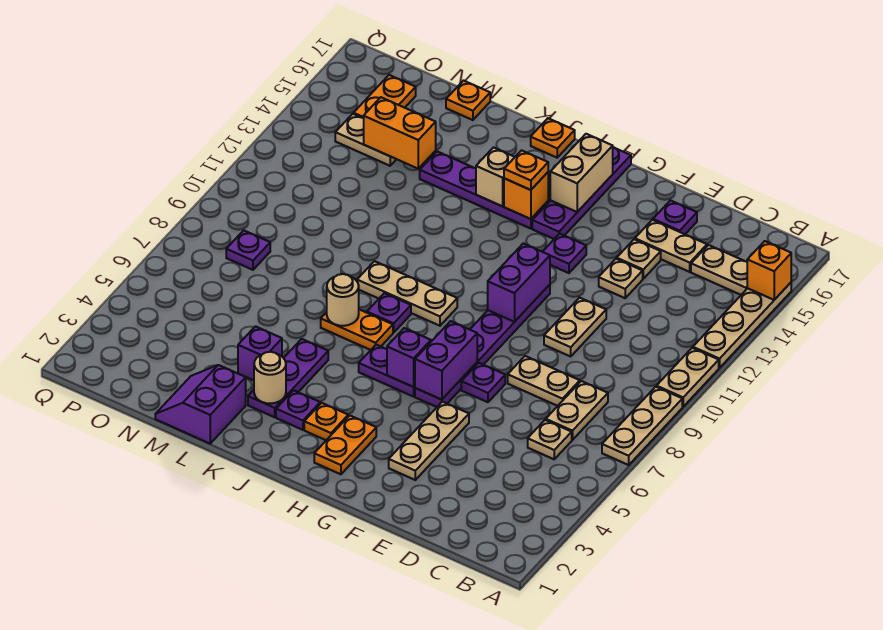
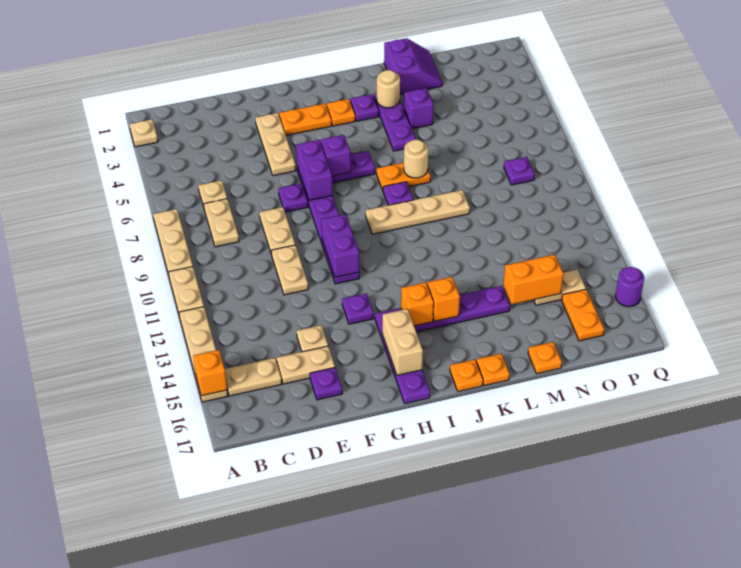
tan plate D8:E8 level 1 -> tan plate E8:E9 level 1
tan plate E13 level 1 -> tan plate A2 level 1
orange plate H2:H3 level 1 -> orange plate G3:H3 level 1
tan plate I9:K9 level 1 -> tan plate I9:L9 level 1
orange plate I14 level 3 -> orange plate K17 level 1
tan brick J14 level 2 -> orange brick J14 level 2
none -> purple round brick Q15 level 1

